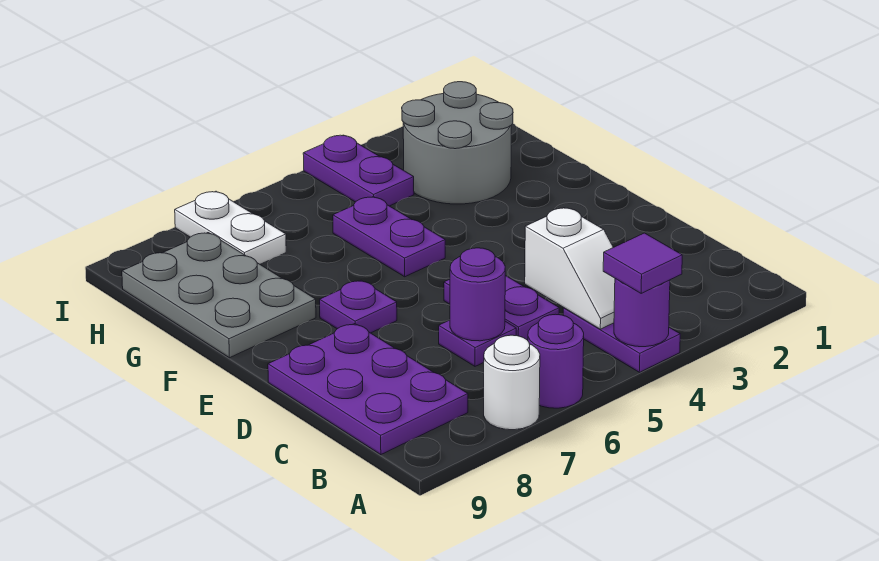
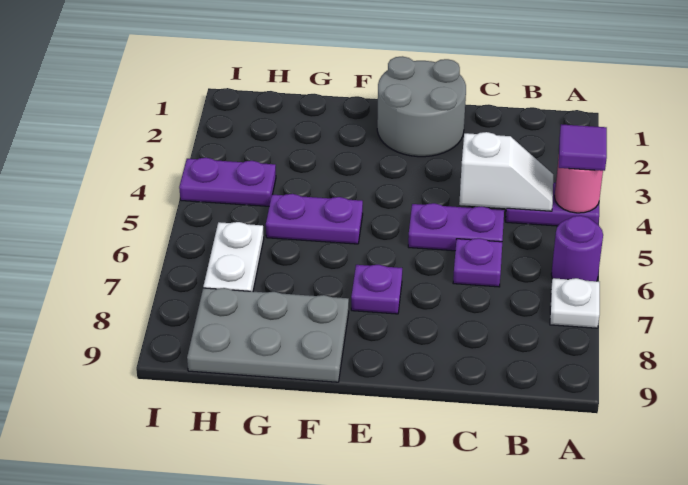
purple round brick A4 level 2 -> pink round brick A4 level 2
white round brick A7 level 1 -> white plate A7 level 1
purple plate B8:D9 level 1 -> none
purple round brick C6 level 2 -> none
grey round brick G2:H3 level 1 -> grey round brick D1:E2 level 1
white plate H7:I7 level 1 -> white plate H6:H7 level 1

